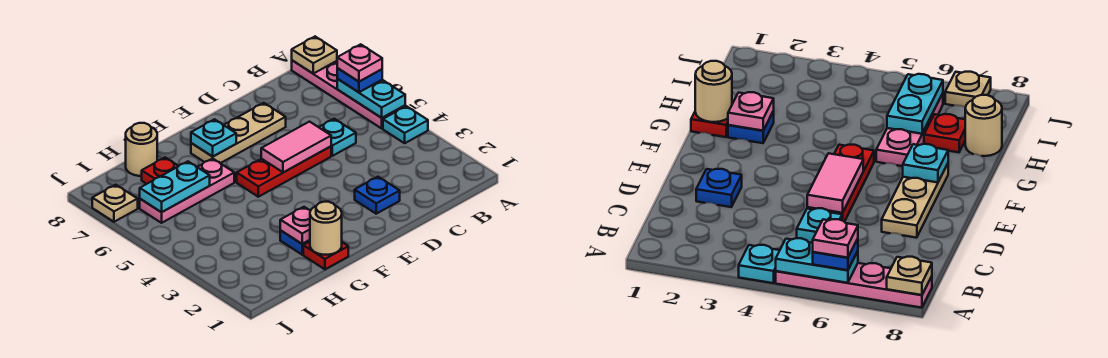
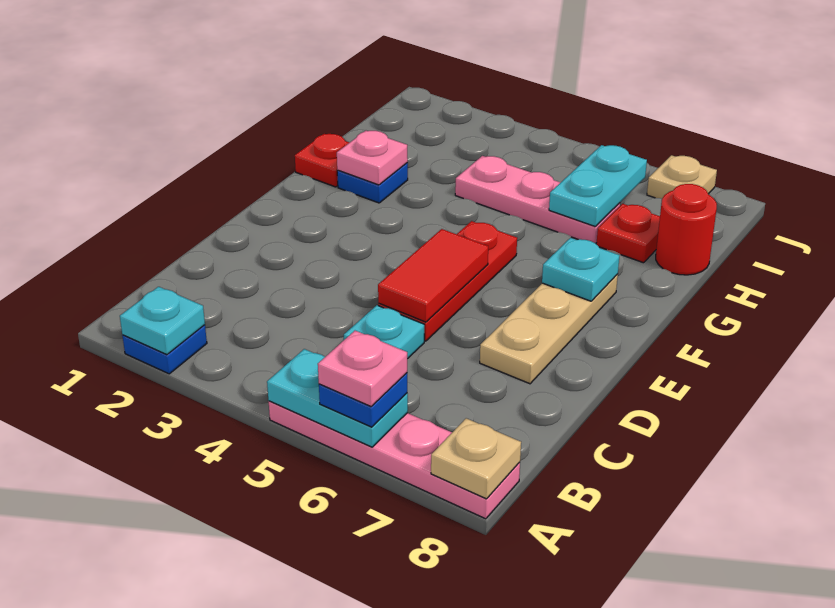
cyan plate A4 level 1 -> cyan plate A2 level 2
blue plate D2 level 1 -> blue plate A2 level 1
pink tile D5:E5 level 2 -> red tile D5:E5 level 2
tan round brick G1 level 2 -> none
pink plate G6:I6 level 1 -> pink plate H4:H6 level 1
tan round brick H8 level 1 -> red round brick H8 level 1

